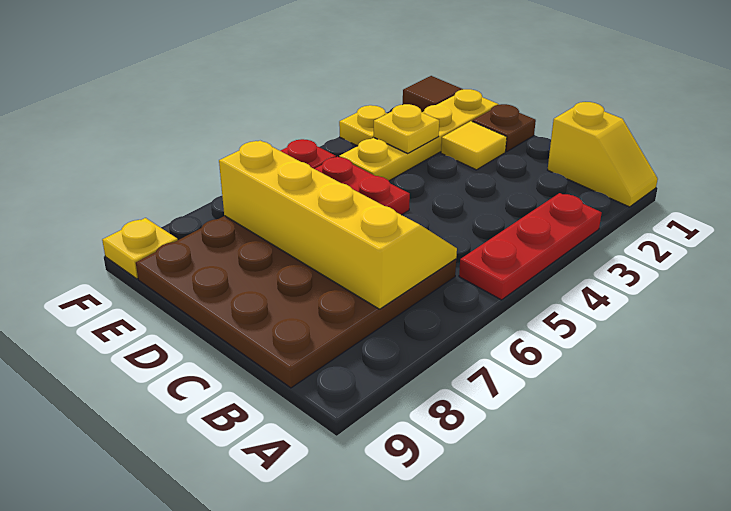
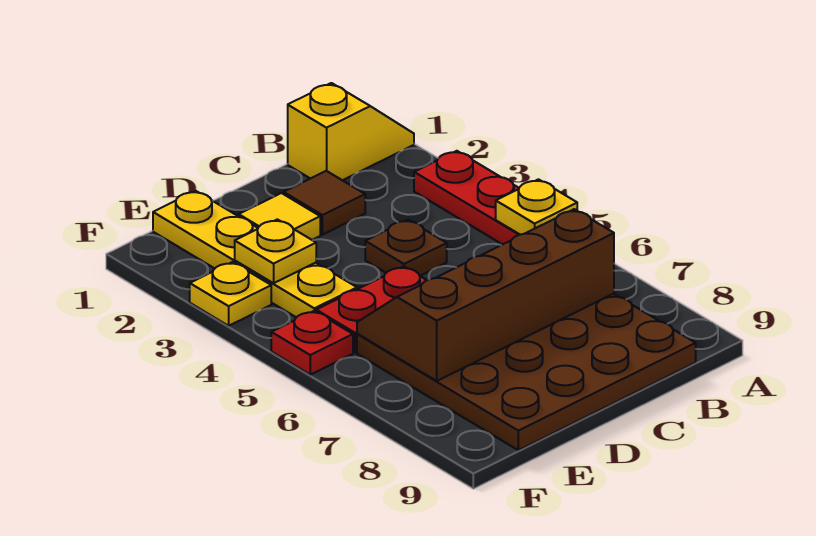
yellow slope B6:E7 level 2 top 7 -> brown slope B6:E7 level 2 top 7
brown plate D1 level 1 -> brown plate C4 level 1
brown tile F1 level 1 -> brown tile C2 level 1
yellow plate F9 level 1 -> yellow plate A5 level 2

